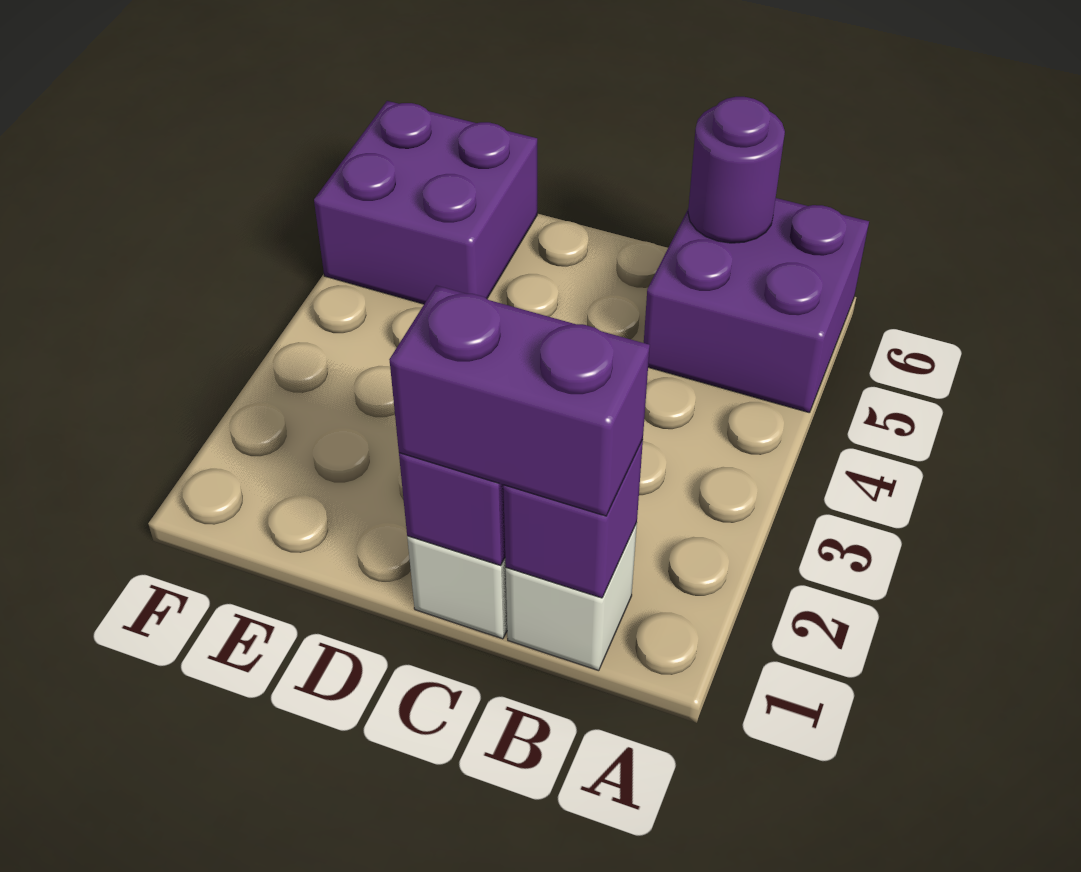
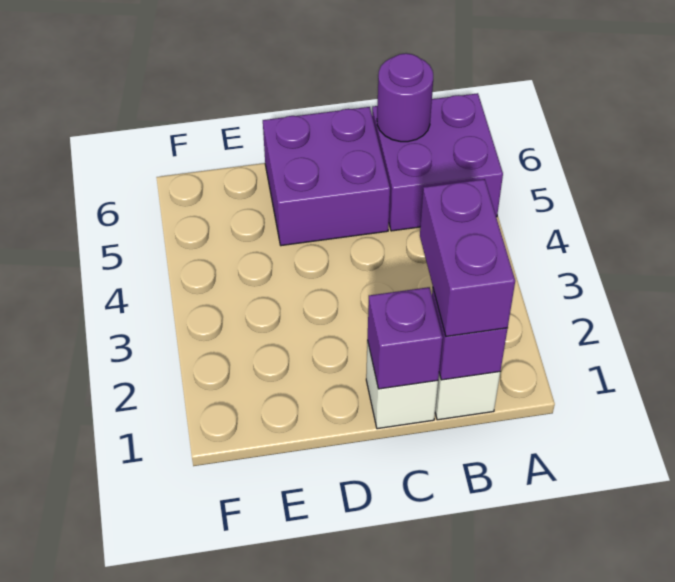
purple brick B1:C1 level 3 -> purple brick B1:B2 level 3
purple brick E5:F6 level 1 -> purple brick C5:D6 level 1

